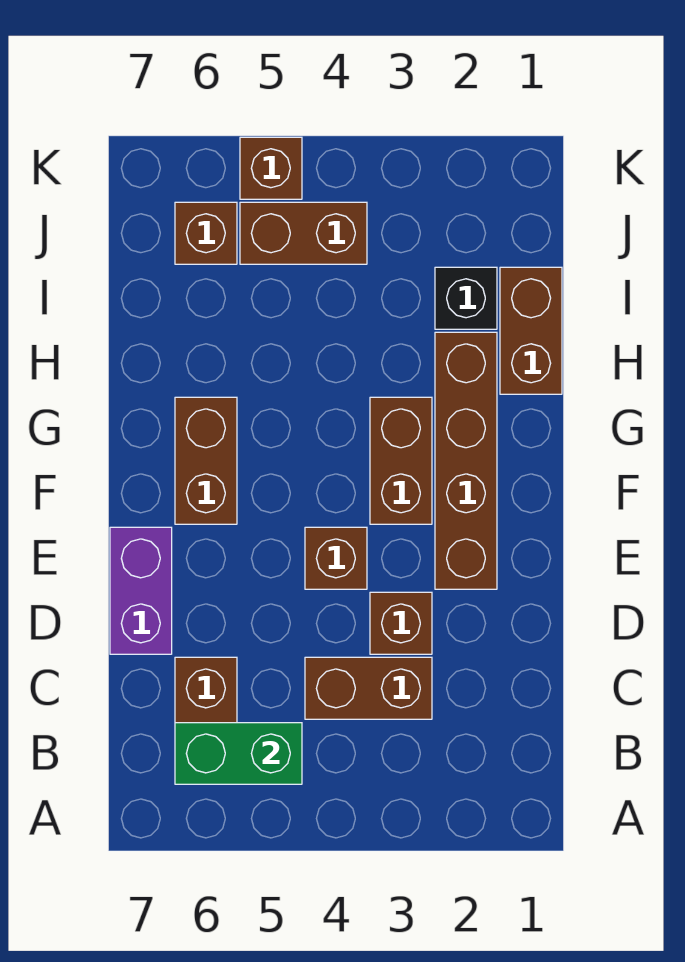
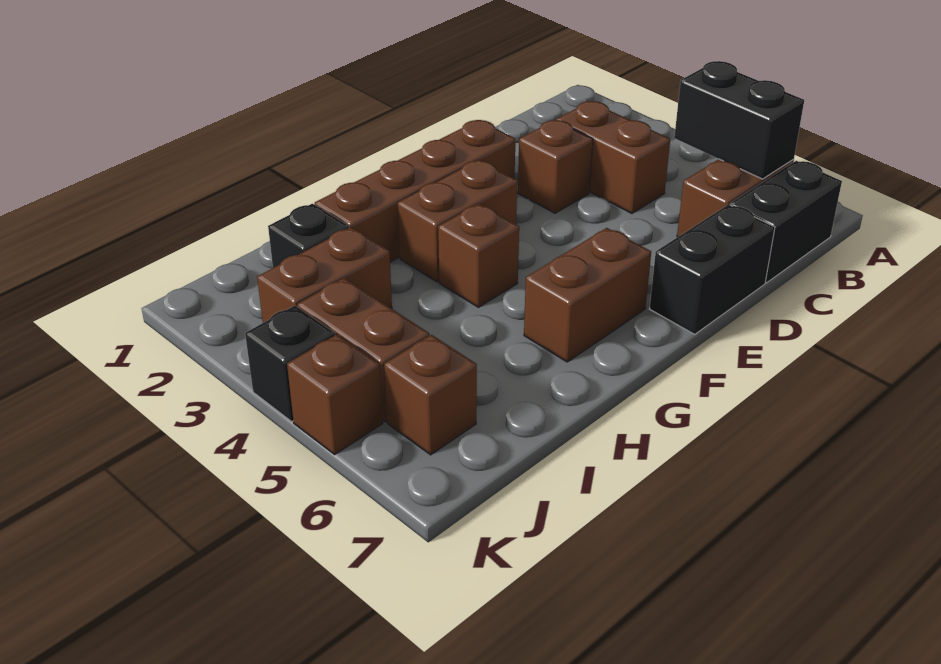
green brick B5:B6 level 2 -> black brick B5:B6 level 2
none -> black brick B7:C7 level 1
purple brick D7:E7 level 1 -> black brick D7:E7 level 1
brown brick E4 level 1 -> brown brick G4 level 1
brown brick H1:I1 level 1 -> brown brick I3:J3 level 1
none -> black brick K4 level 1

